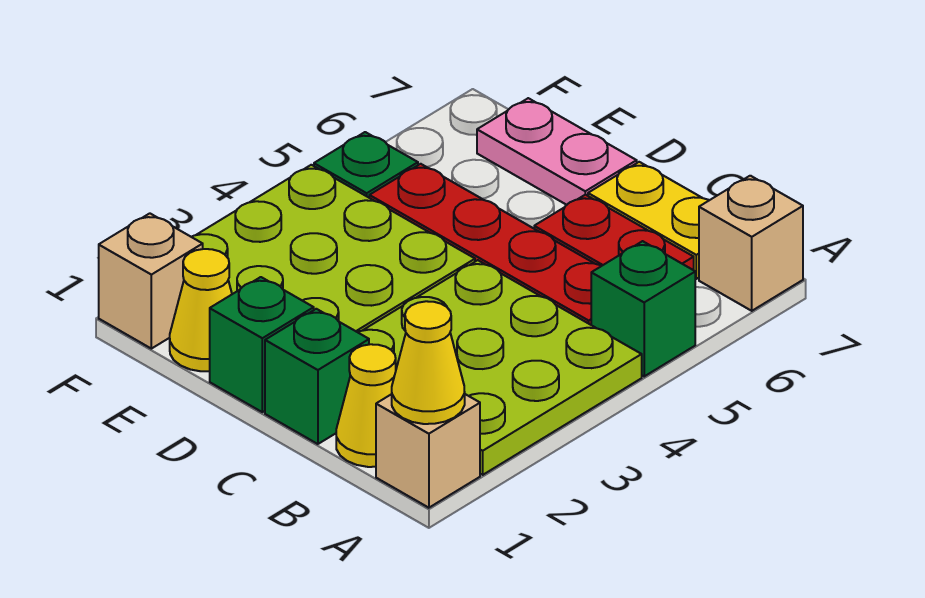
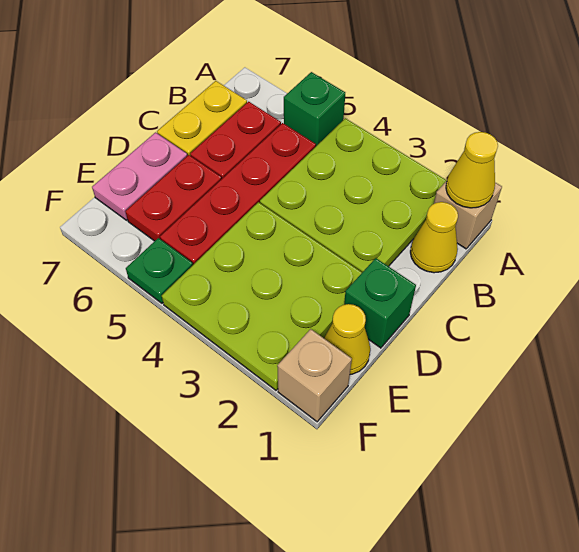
tan brick A7 level 1 -> none
green brick C1 level 1 -> none
none -> red plate D6:E6 level 1

